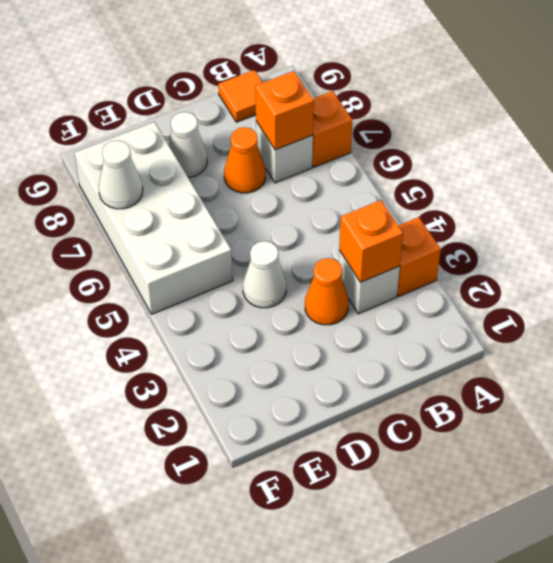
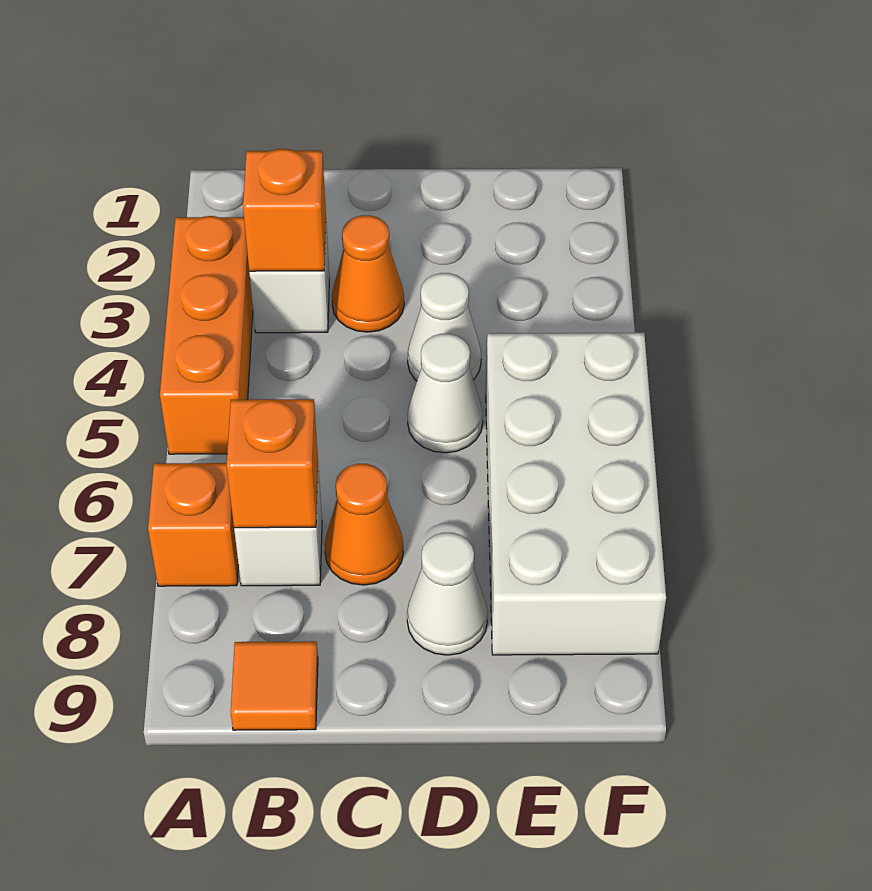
orange brick A3 level 1 -> orange brick A3:A5 level 1
white cone F7 level 2 -> white cone D5 level 1

